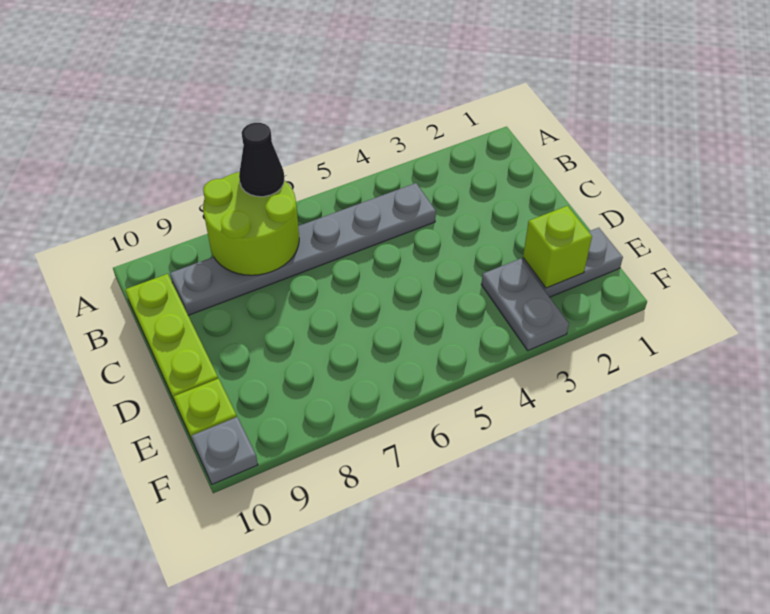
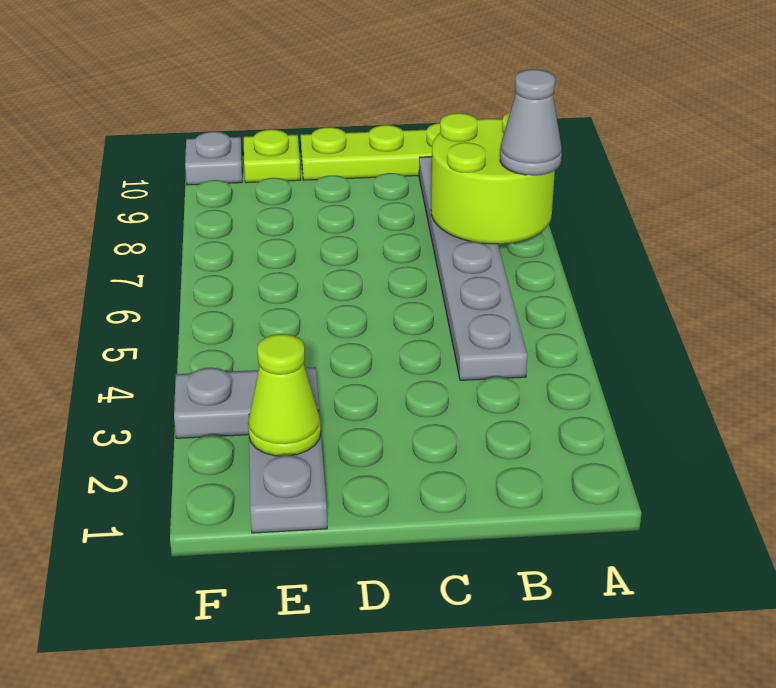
black cone A7 level 3 -> grey cone A7 level 3
lime brick E2 level 2 -> lime cone E2 level 2

